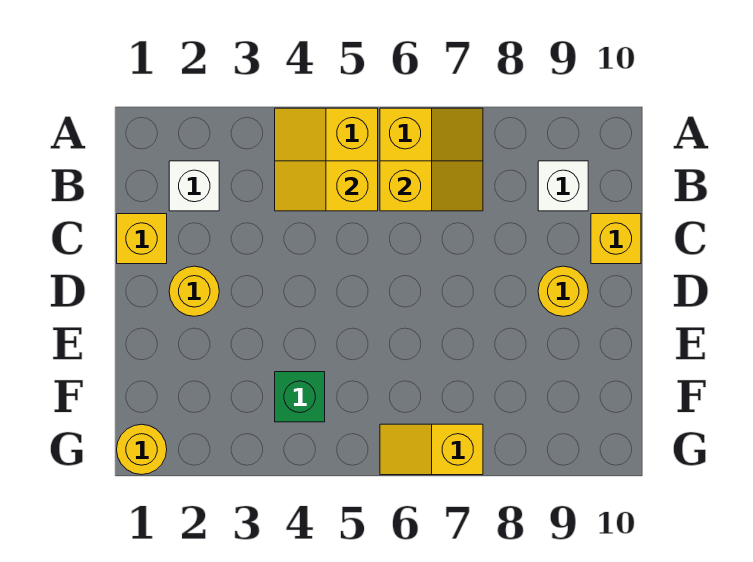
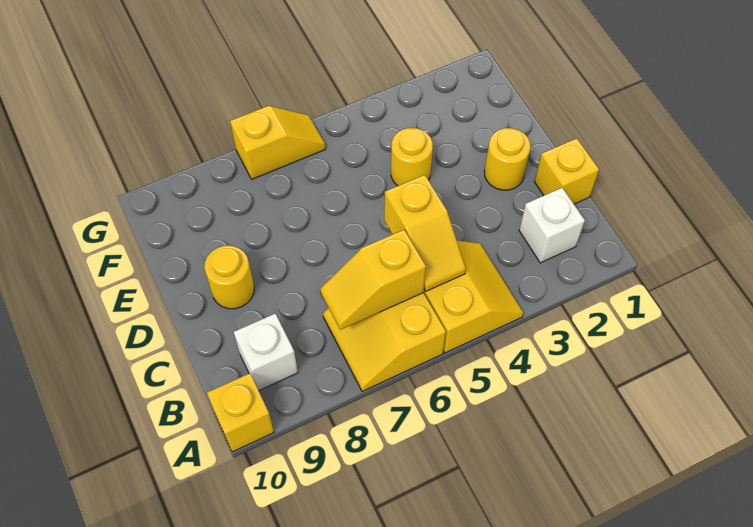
yellow slope B4:B5 level 2 top 5 -> yellow slope B5:C5 level 2 top C
yellow brick C10 level 1 -> yellow brick A10 level 1
green brick F4 level 1 -> none
yellow round brick G1 level 1 -> yellow round brick E4 level 1

